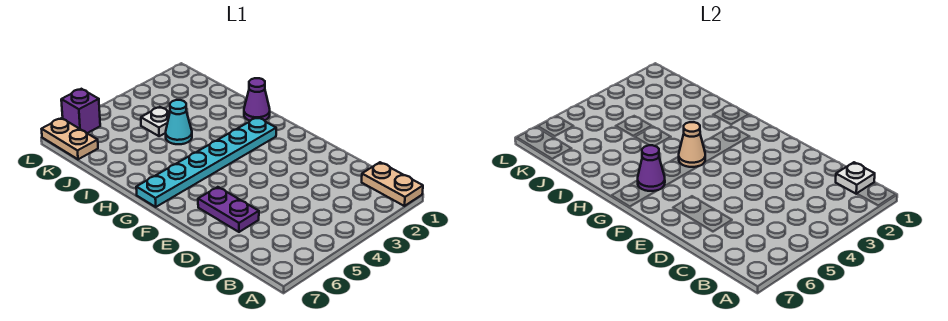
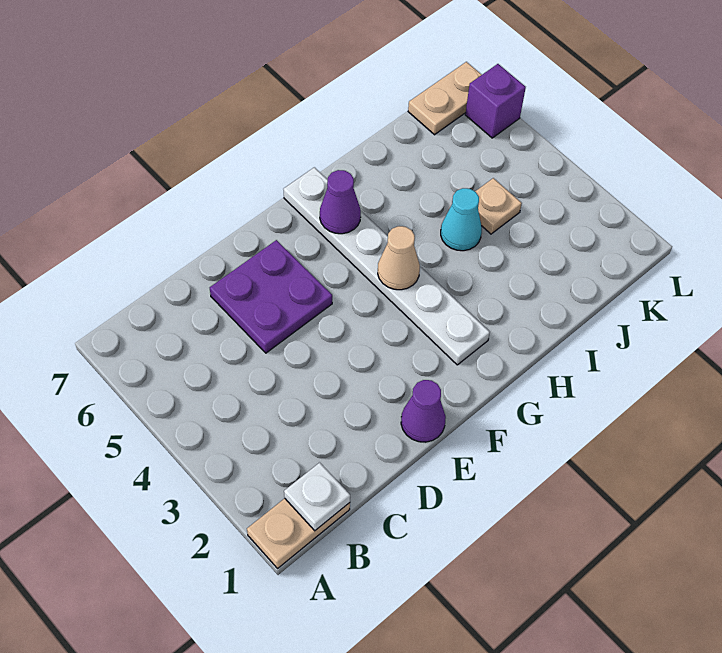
purple plate D6:E6 level 1 -> purple plate D5:E6 level 1
cyan plate G2:G7 level 1 -> white plate G2:G7 level 1
purple cone H1 level 1 -> purple cone E1 level 1
white plate J4 level 1 -> tan plate J4 level 1

